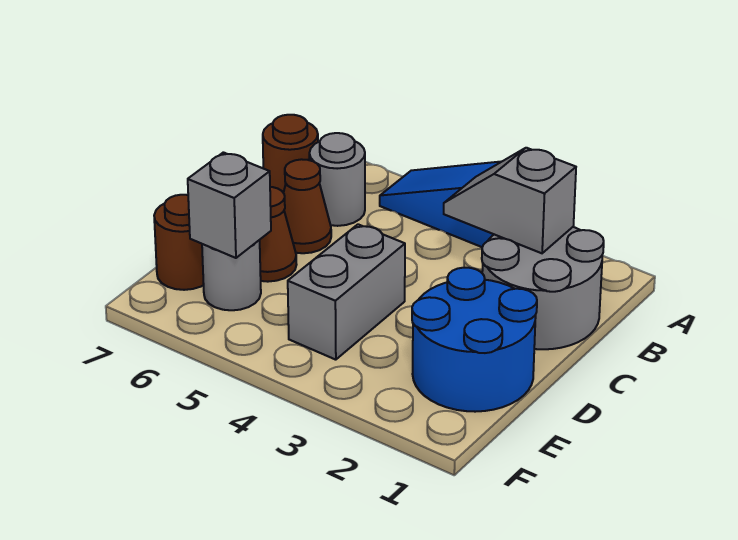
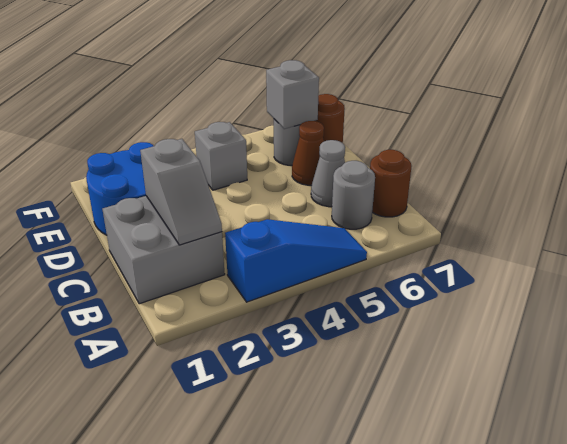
grey round brick B1:C2 level 1 -> grey brick B1:C2 level 1
grey slope B2:B3 level 2 top 2 -> grey slope B2:C2 level 2 top C
brown cone C6 level 1 -> grey cone C6 level 1
grey brick D4:E4 level 1 -> grey brick E4 level 1

